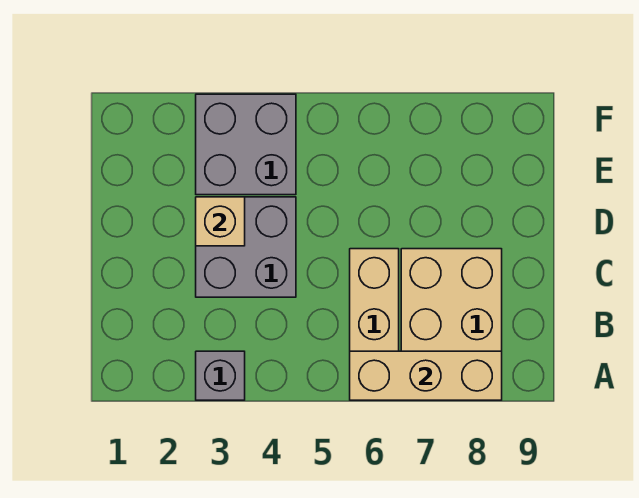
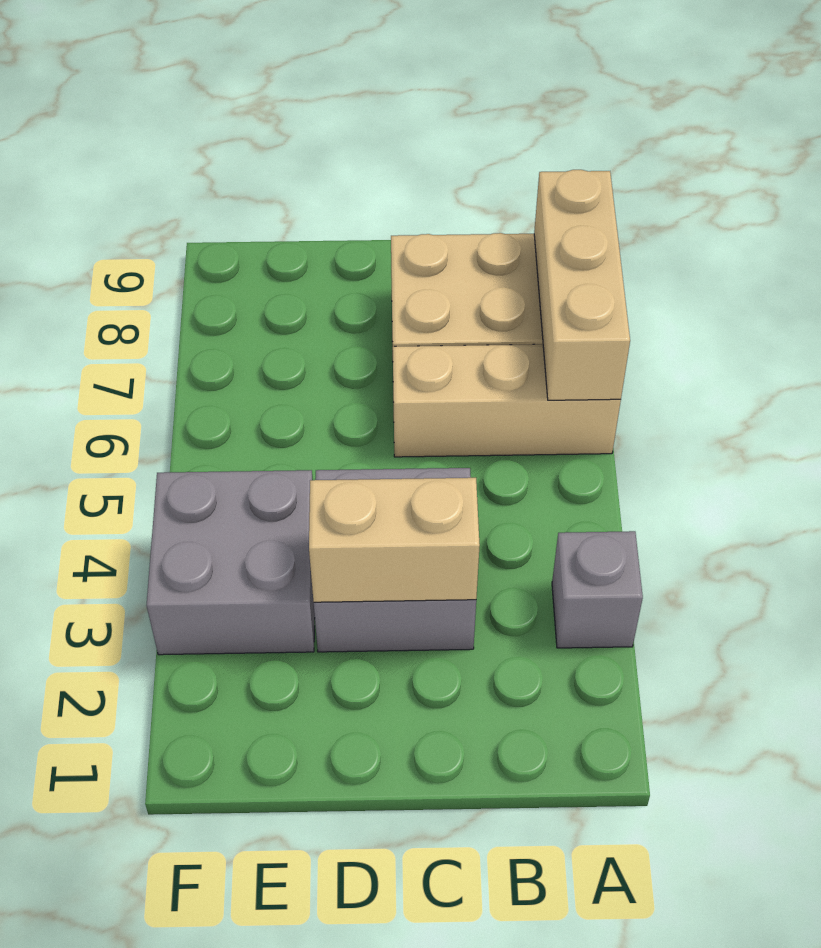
tan brick D3 level 2 -> tan brick C3:D3 level 2

